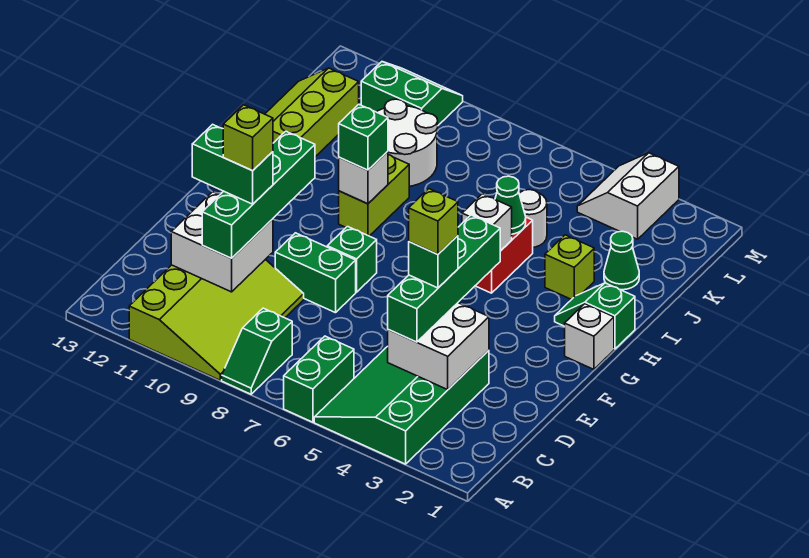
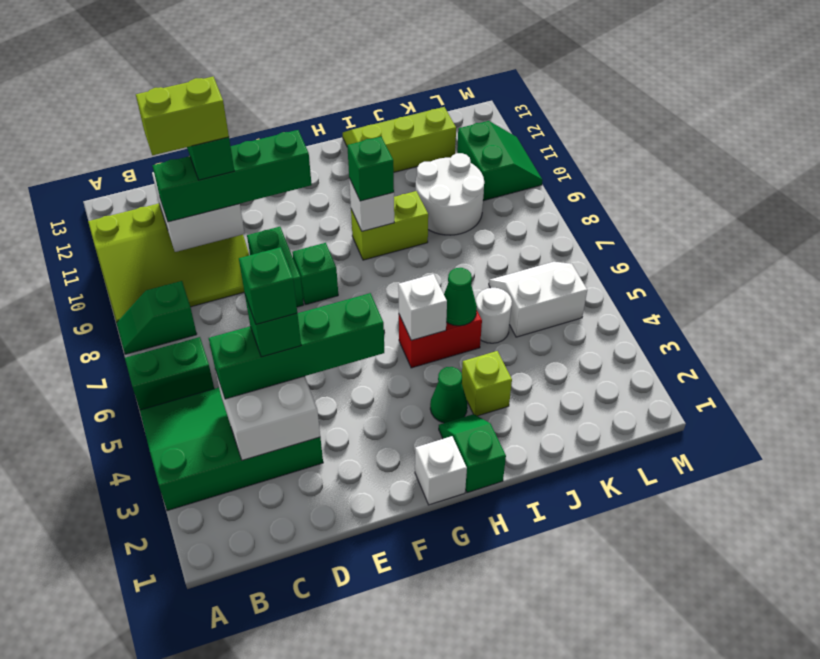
lime brick D4 level 5 -> green brick D4 level 5
lime brick D10 level 5 -> lime brick C10:D10 level 5
green cone J2 level 1 -> green cone H3 level 1
white slope L3:M4 level 1 top 3 -> white slope K5:L6 level 1 top 5

